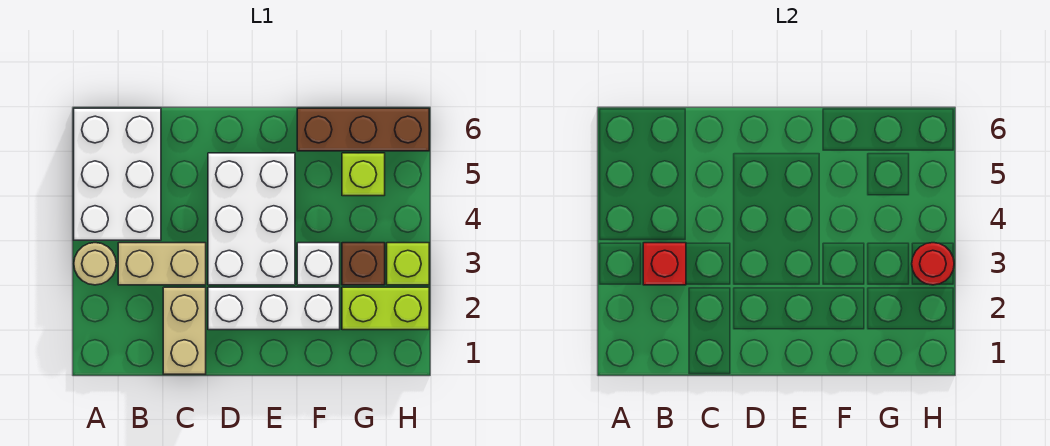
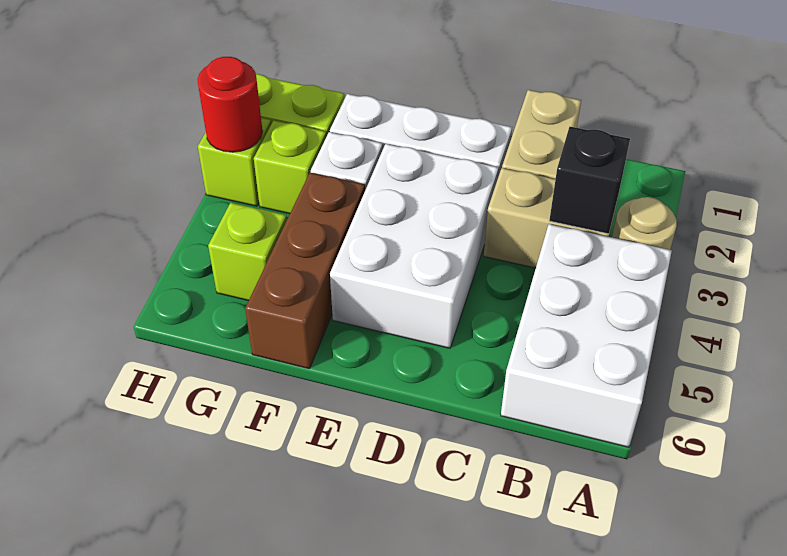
red brick B3 level 2 -> black brick B3 level 2
brown brick F6:H6 level 1 -> brown brick F4:F6 level 1
brown brick G3 level 1 -> lime brick G3 level 1

